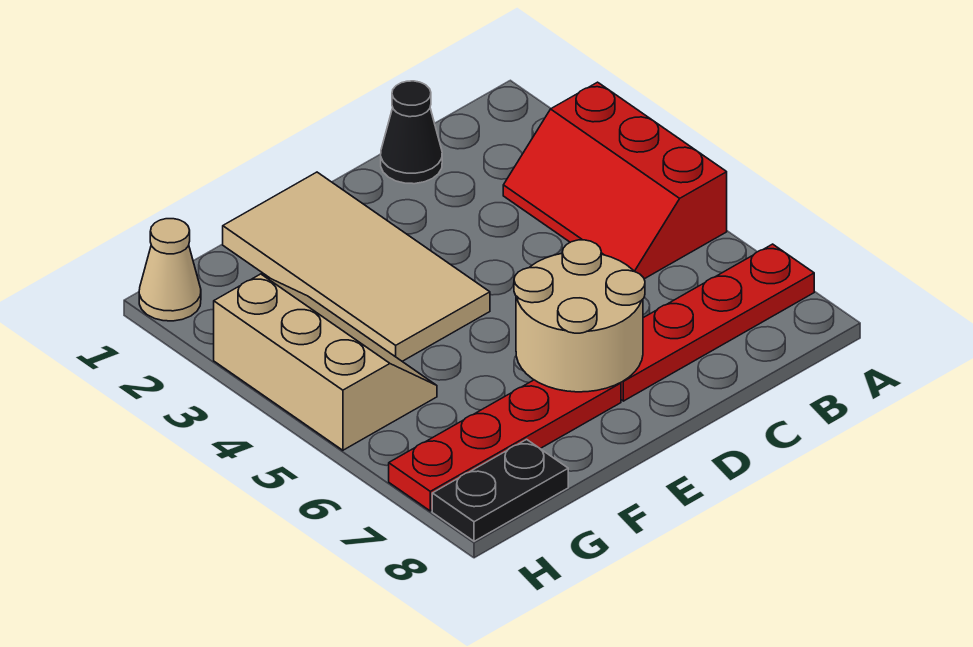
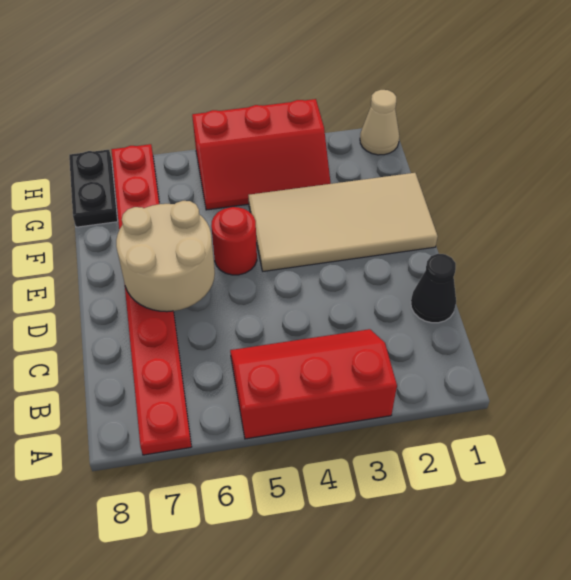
none -> red round brick E5 level 1
tan slope G3:H5 level 1 top H -> red slope G3:H5 level 1 top H

